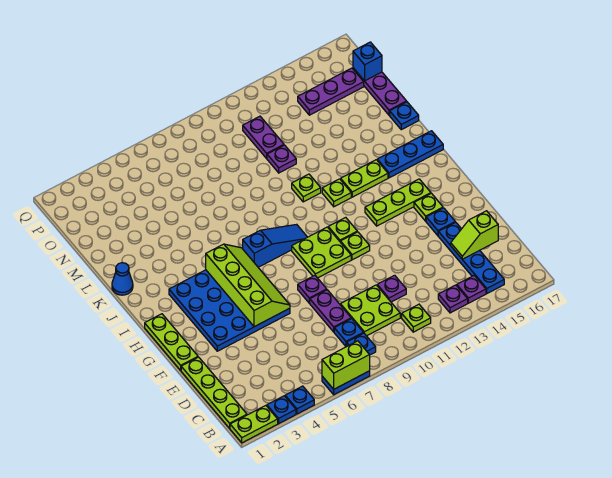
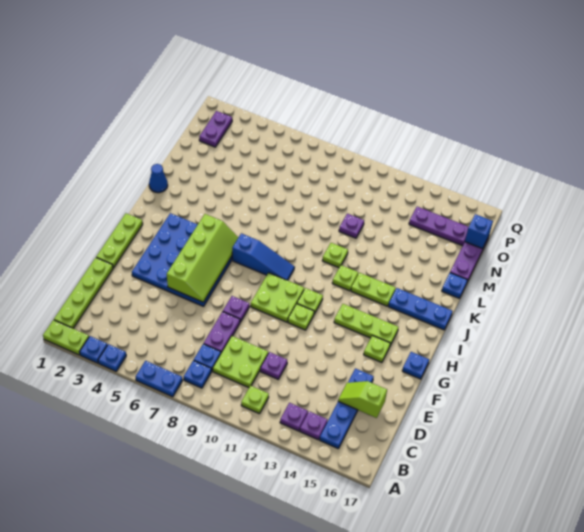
lime brick A6:A7 level 2 -> none
blue plate F15 level 1 -> blue plate G17 level 1
purple plate N11:O11 level 1 -> purple plate O2:P2 level 1

